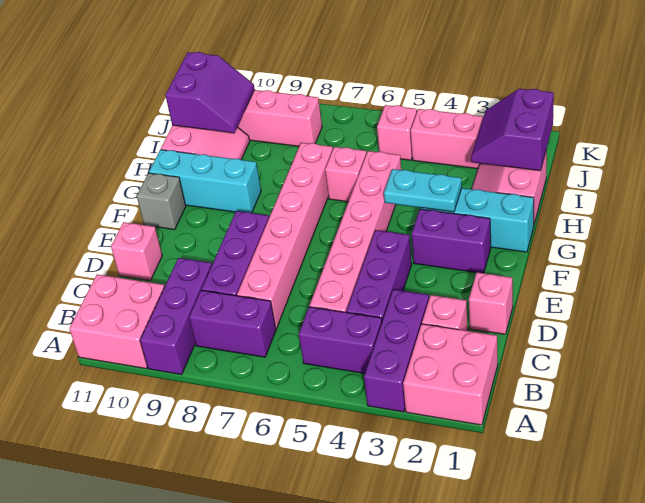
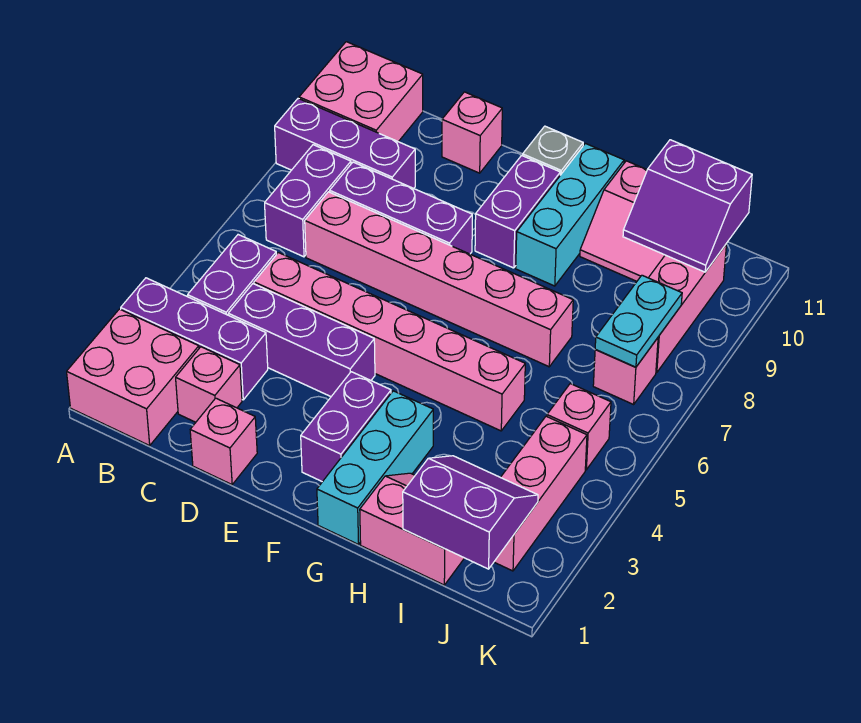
none -> purple brick F9:F10 level 1
cyan plate G3:G4 level 2 -> cyan plate J7:J8 level 2
pink brick H6 level 1 -> pink brick J7 level 1

